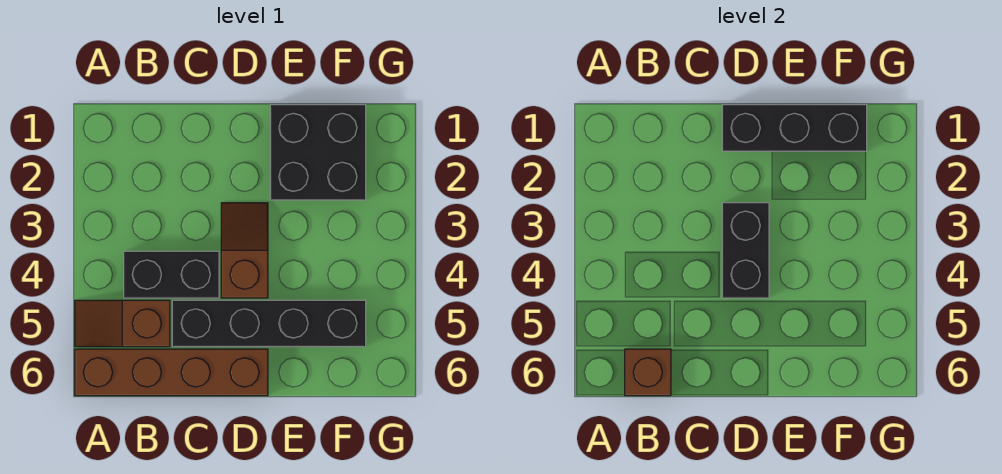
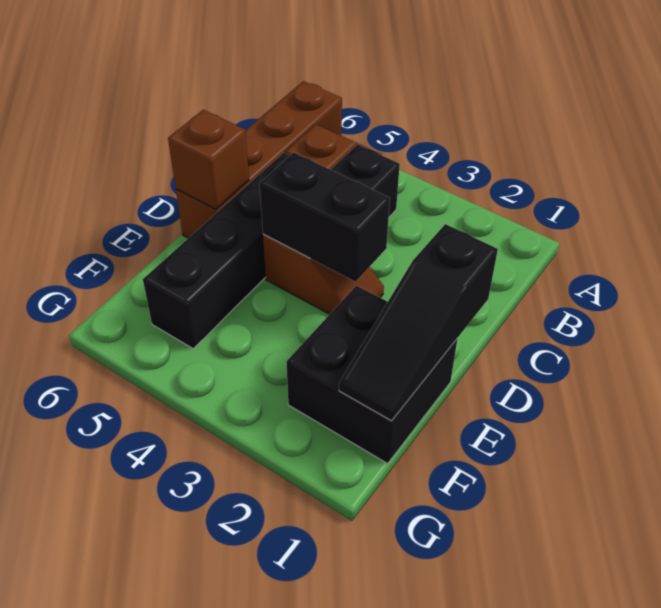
brown brick B6 level 2 -> brown brick D6 level 2
black brick D1:F1 level 2 -> black slope D1:F1 level 2 top D

